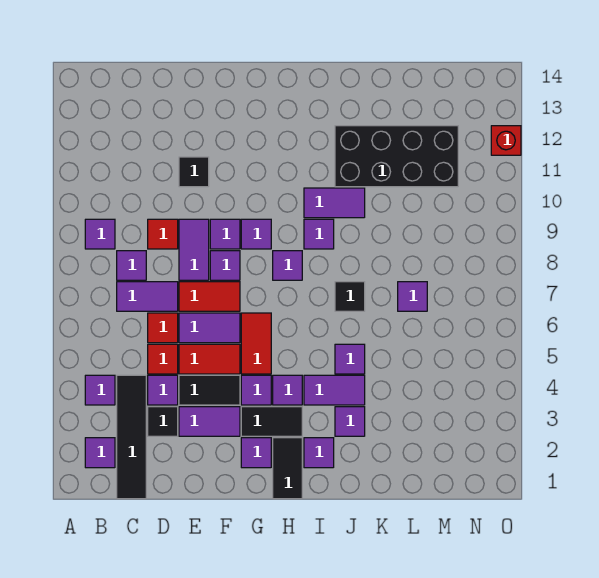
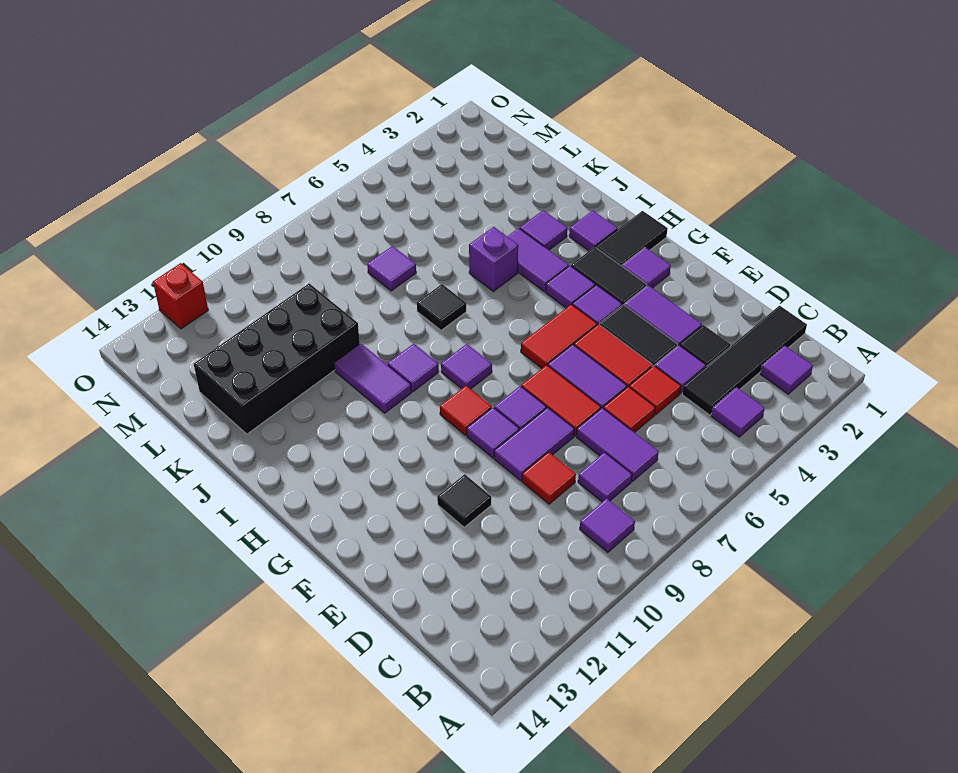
purple tile G9 level 1 -> red tile G9 level 1
purple tile J5 level 1 -> purple brick J5 level 1
black brick J11:M12 level 1 -> black brick K10:L13 level 1

